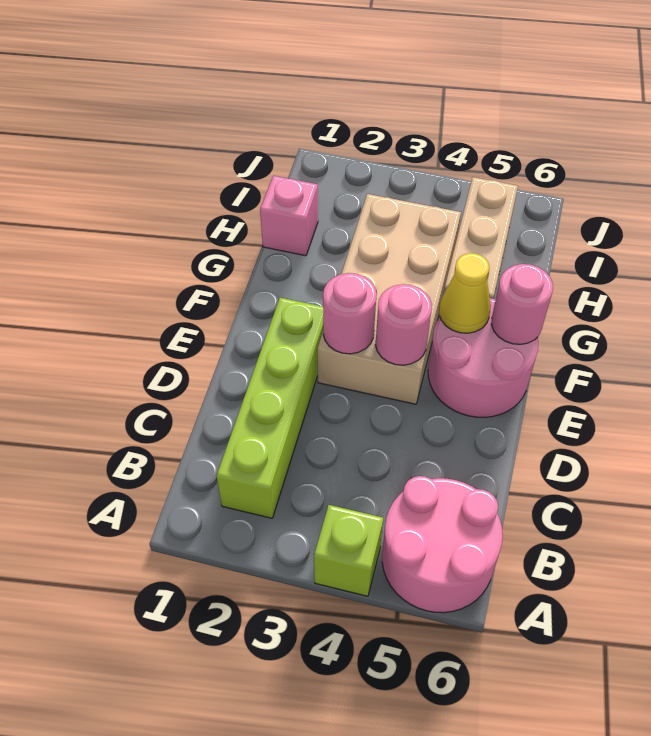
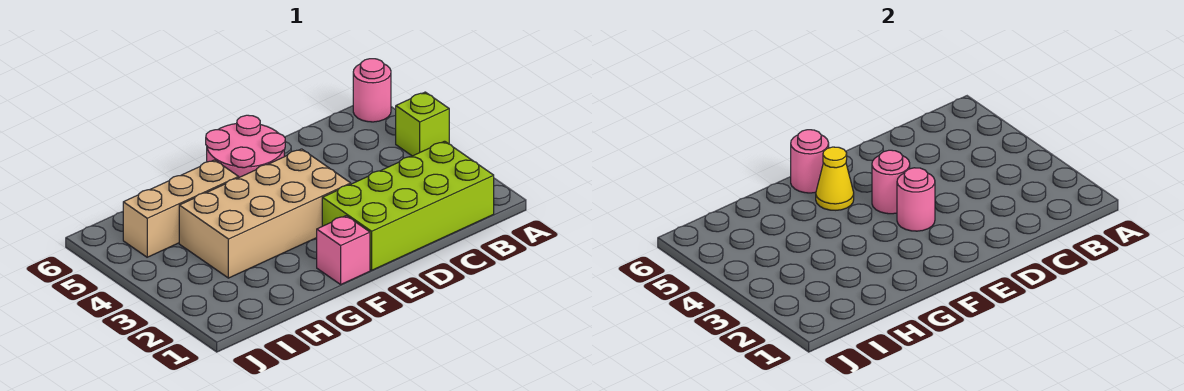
pink round brick A5:B6 level 1 -> pink round brick A6 level 1
lime brick B2:E2 level 1 -> lime brick B1:E2 level 1
pink brick H1 level 1 -> pink brick F1 level 1

